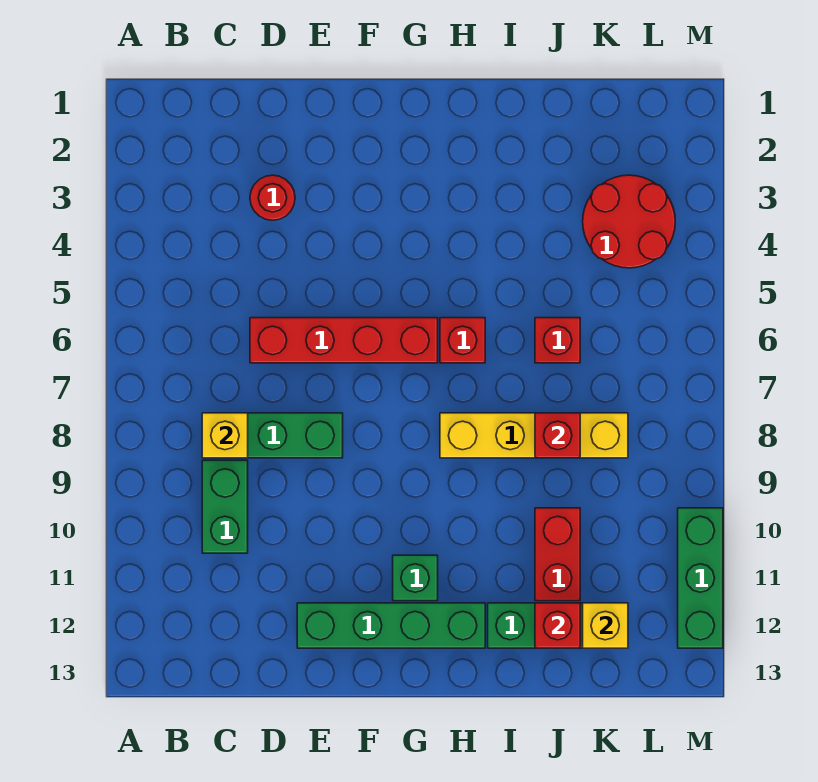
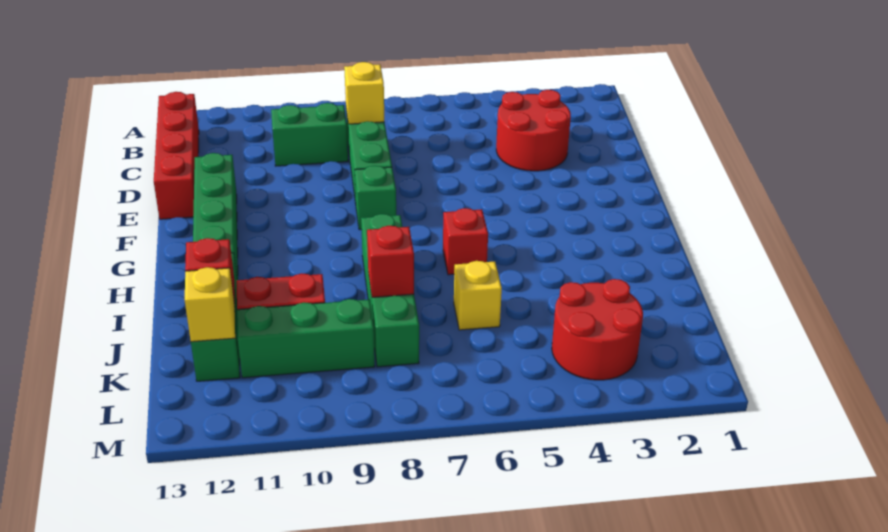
red round brick D3 level 1 -> red round brick C3:D4 level 1
red brick D6:G6 level 1 -> red brick B13:E13 level 1
green brick G11 level 1 -> green brick F8 level 1
yellow brick H8:K8 level 1 -> green brick H8:K8 level 1
red brick J6 level 1 -> yellow brick J6 level 1
green brick M10:M12 level 1 -> green brick K9:K11 level 1

